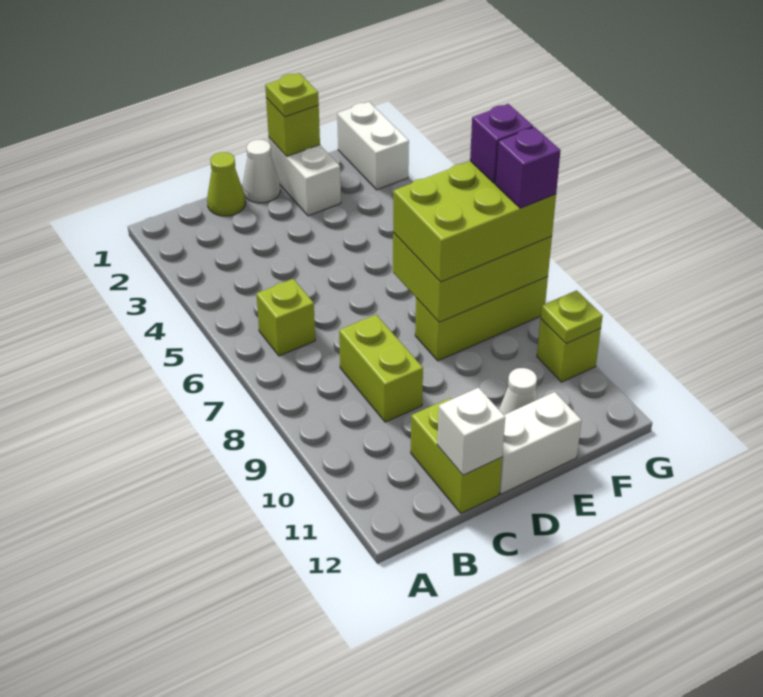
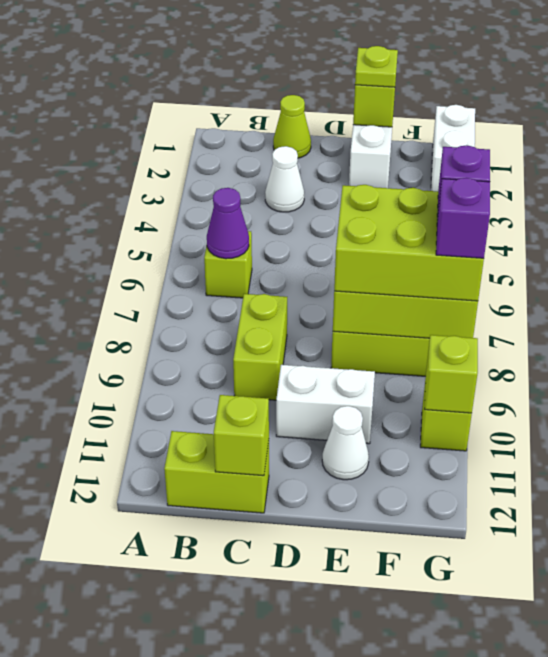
none -> purple cone B6 level 2
lime brick C11:C12 level 1 -> lime brick B12:C12 level 1
white brick C12 level 2 -> lime brick C12 level 2
white cone D1 level 1 -> white cone C3 level 1
white brick D12:E12 level 1 -> white brick D10:E10 level 1
lime plate G10 level 2 -> lime brick G10 level 2

